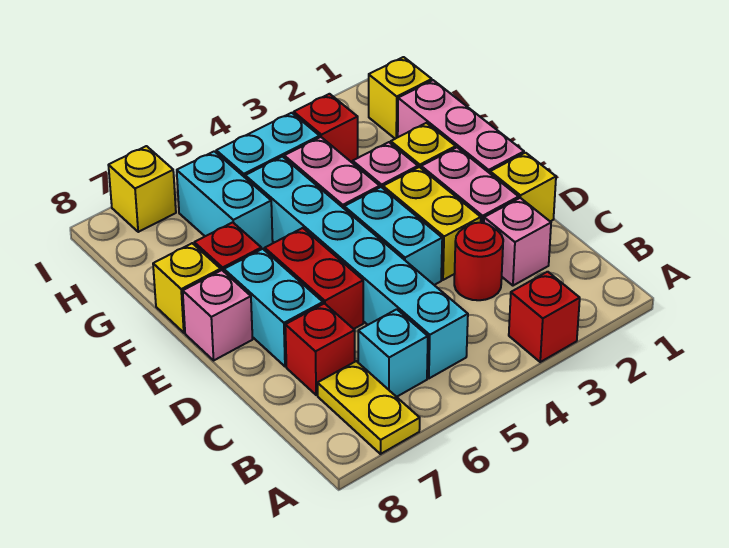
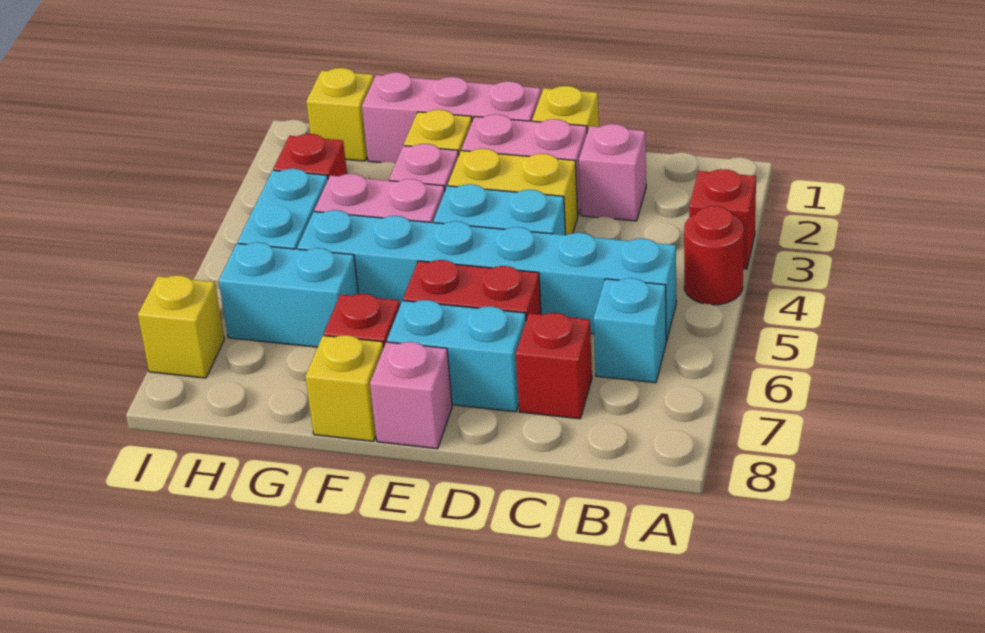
yellow plate A7:B7 level 1 -> none
red round brick C3 level 1 -> red round brick A4 level 1

